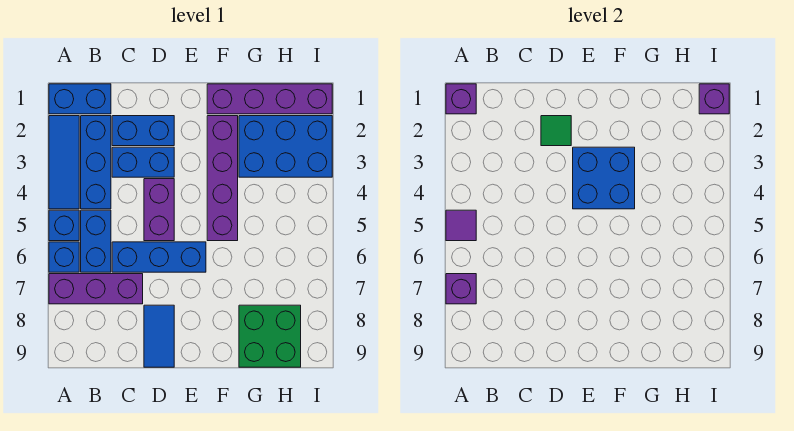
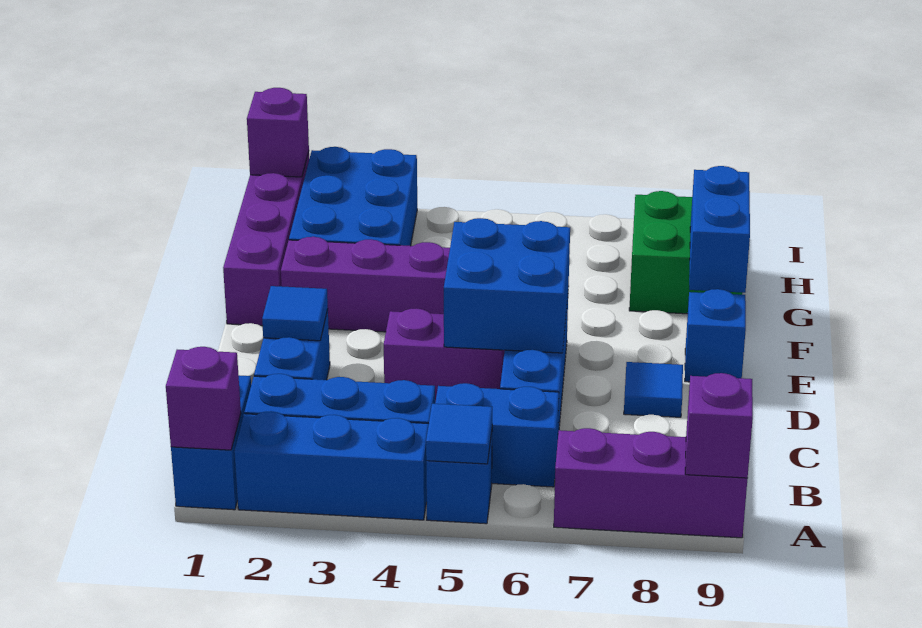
blue tile A2:A4 level 1 -> blue brick A2:A4 level 1
purple tile A5 level 2 -> blue tile A5 level 2
blue brick A6 level 1 -> blue brick E9 level 1
purple brick A7:C7 level 1 -> purple brick A7:A9 level 1
purple brick A7 level 2 -> purple brick A9 level 2
blue brick C3:D3 level 1 -> blue brick F9:G9 level 2
green tile D2 level 2 -> blue tile D2 level 2
blue tile D8:D9 level 1 -> blue tile D8 level 1
blue brick E3:F4 level 2 -> blue brick D5:E6 level 2

